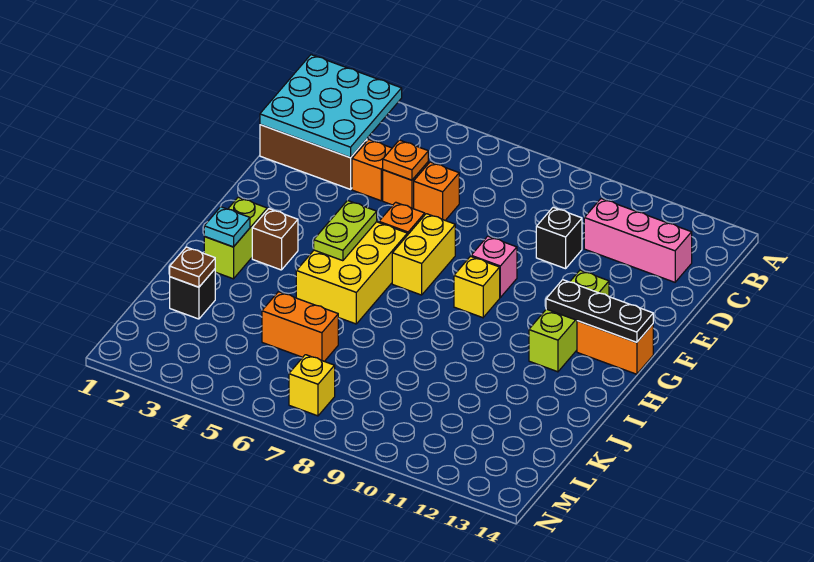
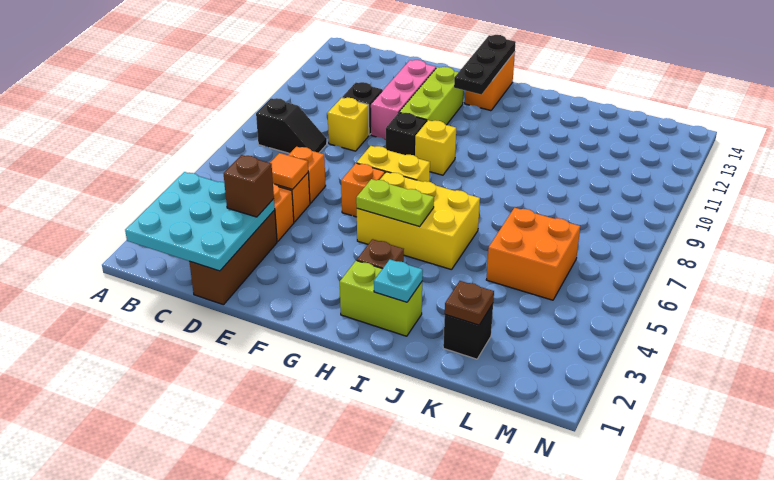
none -> black slope B8:C8 level 1 top B
pink brick C11:C13 level 1 -> pink brick E10:E12 level 1
none -> brown brick D3 level 3
orange plate D5 level 2 -> orange tile D5 level 2
pink brick F9 level 1 -> black brick F9 level 1
lime brick F12:H12 level 1 -> lime brick F10:F12 level 1
orange brick K5:K6 level 1 -> orange brick K5:L6 level 1
yellow brick M7 level 1 -> yellow brick D9 level 1

